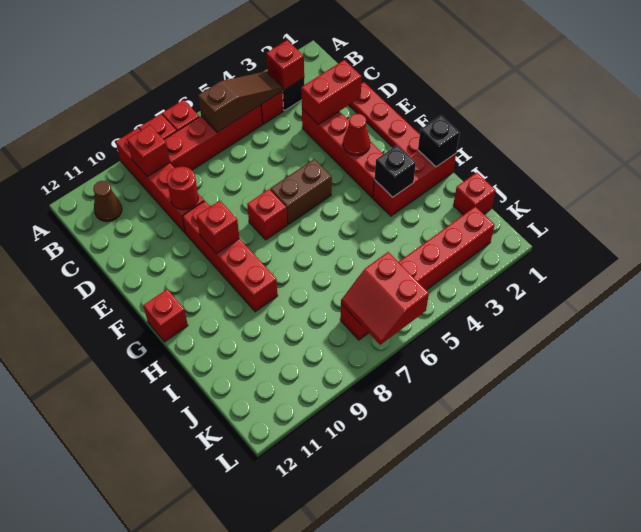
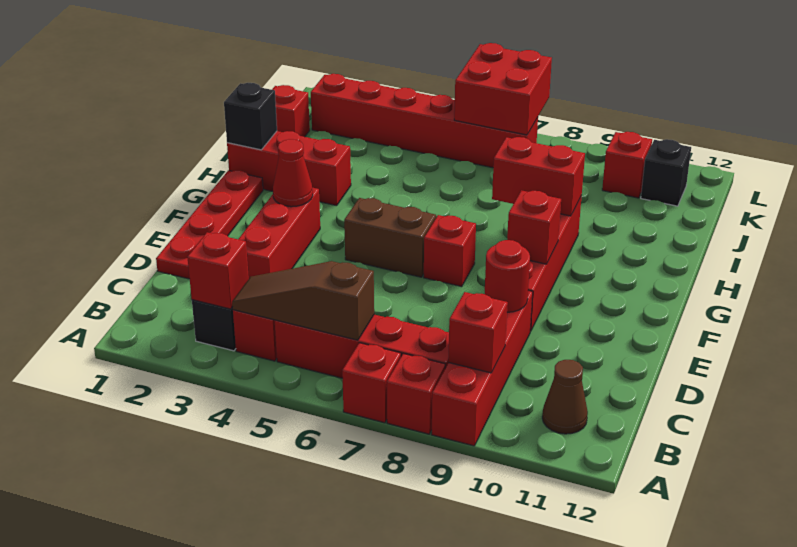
red brick D2:D3 level 2 -> red brick H8:H9 level 2
red brick D3:G3 level 1 -> red brick D3:F3 level 1
red brick G12 level 1 -> red brick K10 level 1
black brick H3 level 2 -> black brick K11 level 1
red slope K6:L7 level 2 top 6 -> red brick K6:L7 level 2

